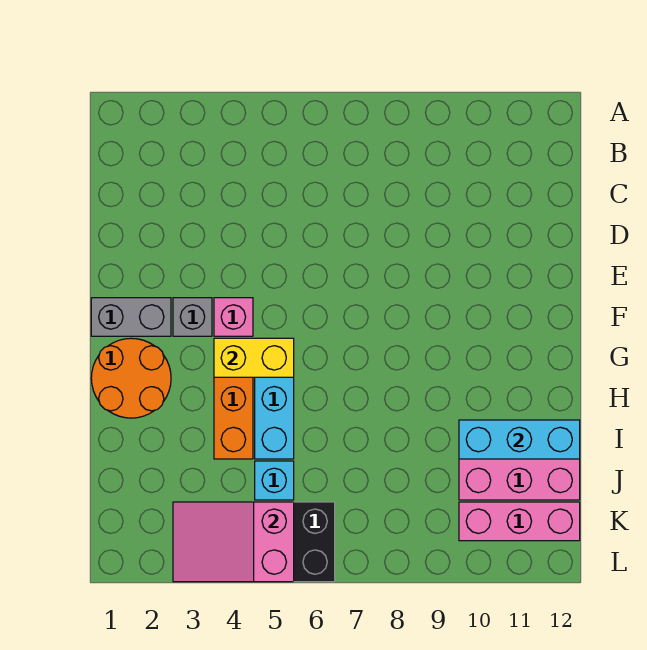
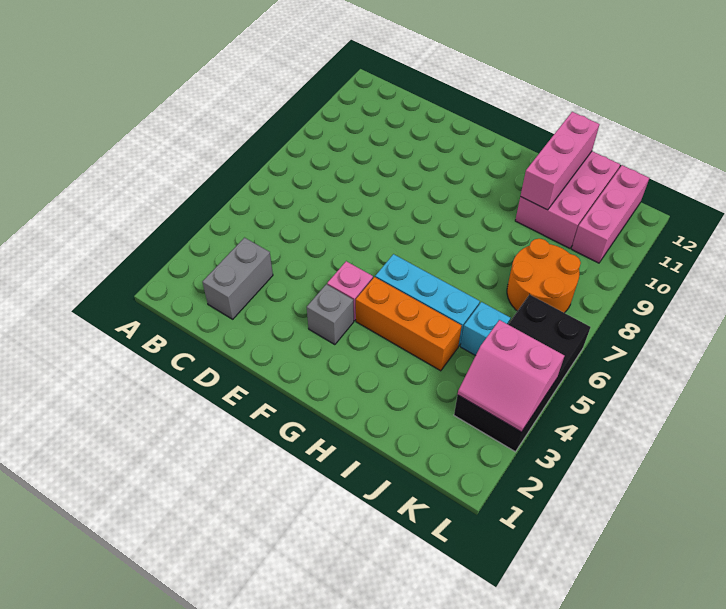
grey brick F1:F2 level 1 -> grey brick C2:C3 level 1
orange round brick G1:H2 level 1 -> orange round brick J7:K8 level 1
yellow brick G4:G5 level 2 -> none
cyan brick I10:I12 level 2 -> pink brick I10:I12 level 2
pink slope K3:L5 level 2 top 5 -> pink slope K3:L4 level 2 top 4

